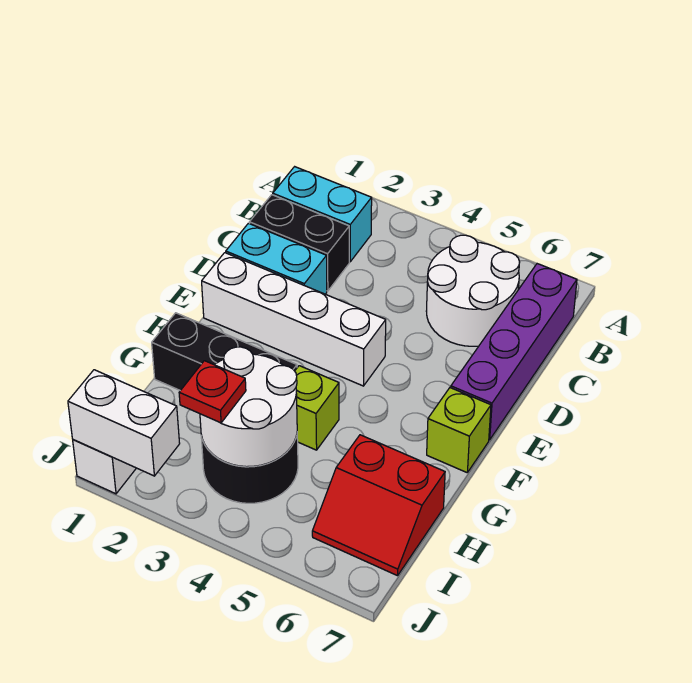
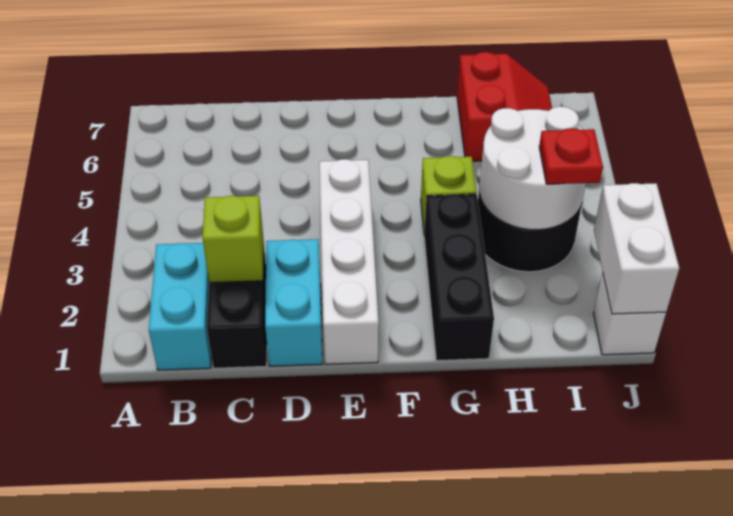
white round brick B5:C6 level 1 -> none
purple brick B7:E7 level 1 -> none
lime brick F7 level 1 -> lime brick C2 level 2

